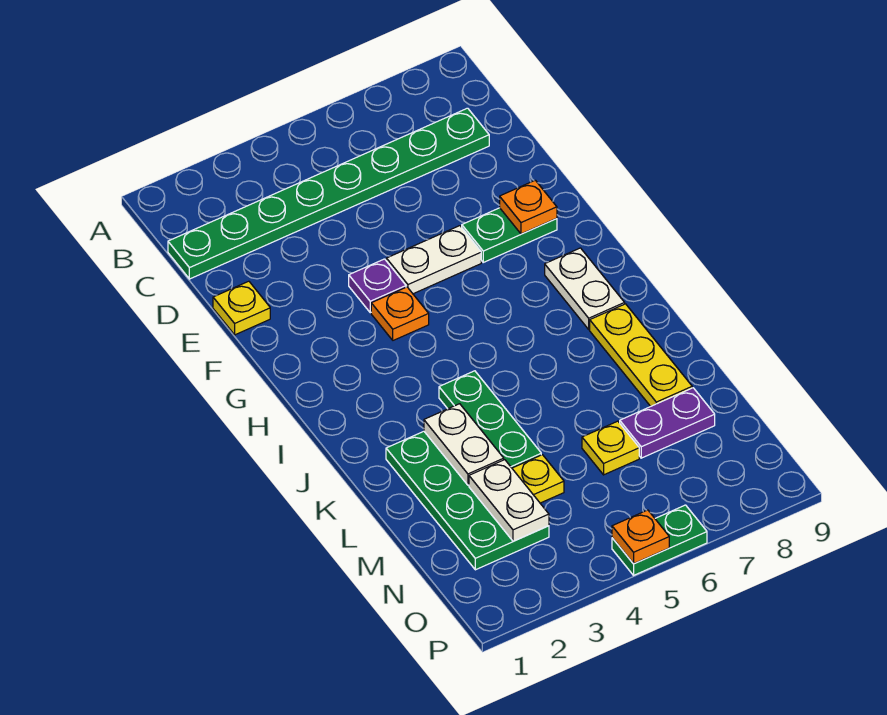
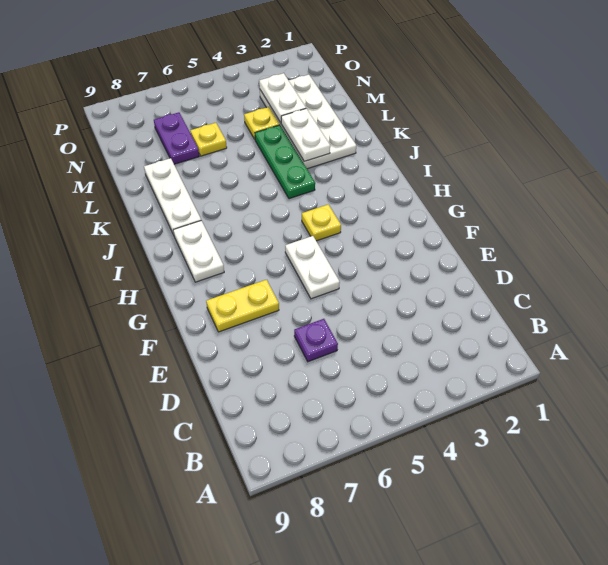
green plate C1:C8 level 1 -> none
yellow plate E1 level 1 -> yellow plate H4 level 1
purple plate F4 level 1 -> purple plate D6 level 1
white plate F5:F6 level 1 -> white plate F5:G5 level 1
green plate F7:F8 level 1 -> yellow plate F7:F8 level 1
orange plate F8 level 2 -> none
orange plate G4 level 1 -> none
yellow plate J8:L8 level 1 -> white plate J8:L8 level 1
green plate K2:N3 level 1 -> white plate K2:N3 level 1
purple plate M7:M8 level 1 -> purple plate M7:N7 level 1
green plate P5:P6 level 1 -> none
orange plate P5 level 2 -> none

